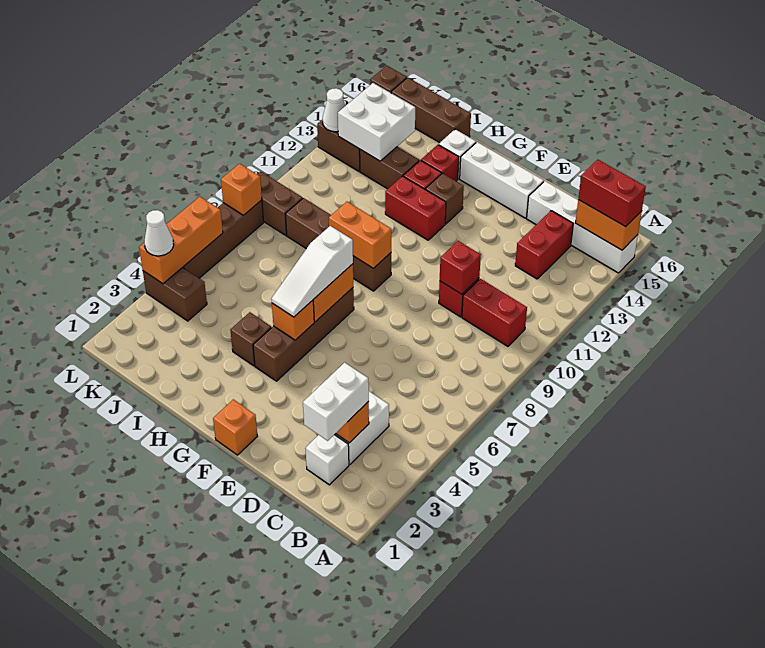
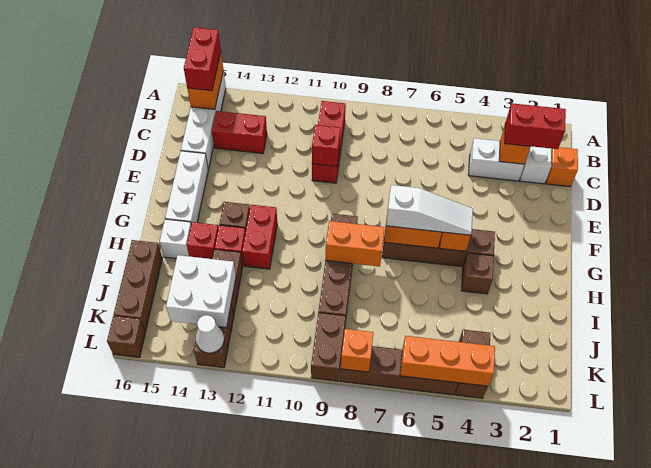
white brick C2:C3 level 3 -> red brick C2:C3 level 3
orange brick F1 level 1 -> orange brick C1 level 1
orange brick G9:H9 level 2 -> orange brick H8:H9 level 2
white cone L4 level 3 -> none

